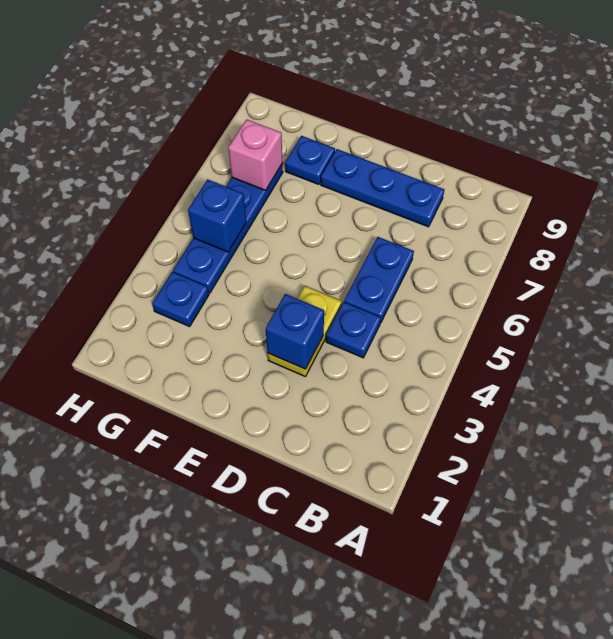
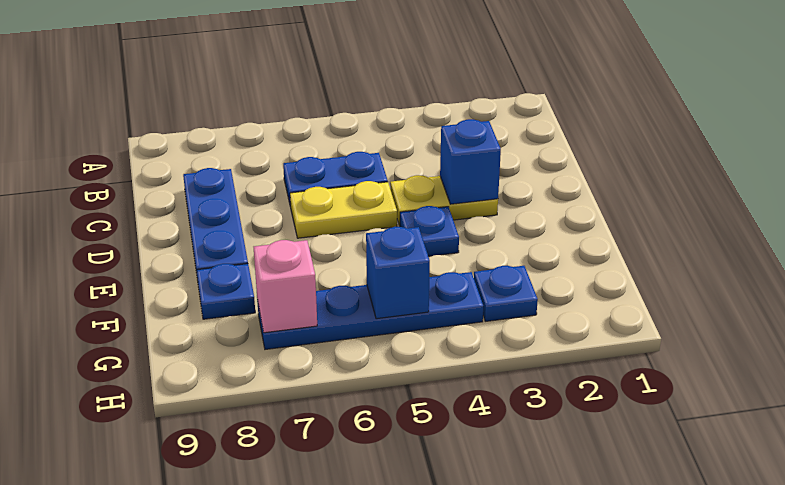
blue plate C4 level 1 -> blue plate E4 level 1
none -> yellow plate D5:D6 level 1

